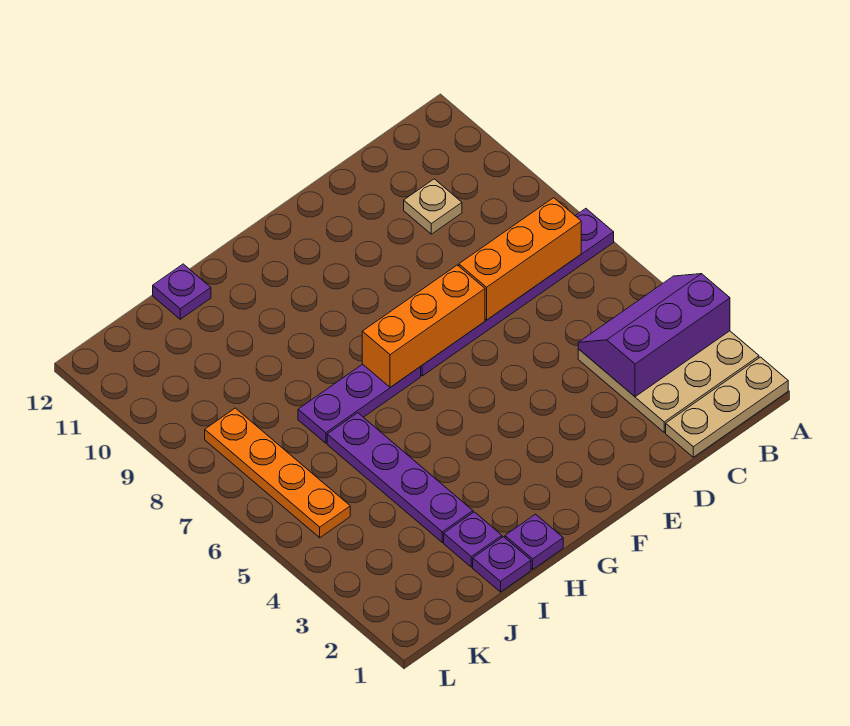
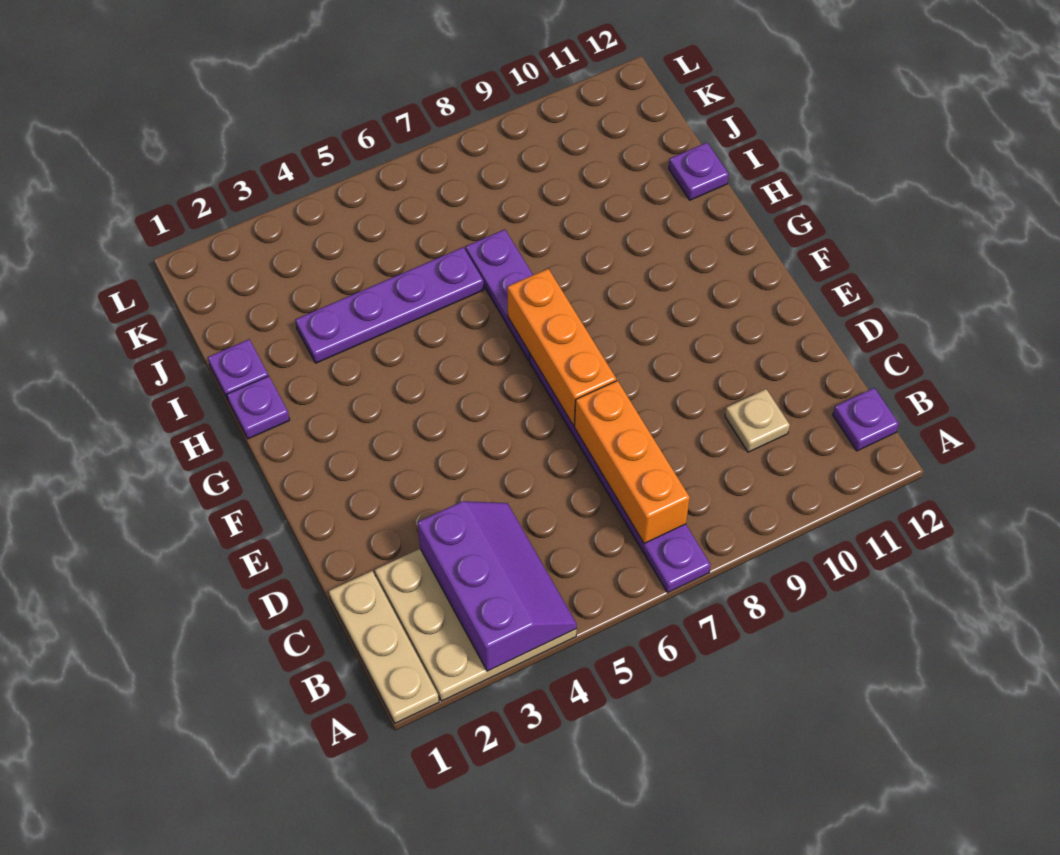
purple plate I2 level 1 -> purple plate B12 level 1
orange plate K5:K8 level 1 -> none

